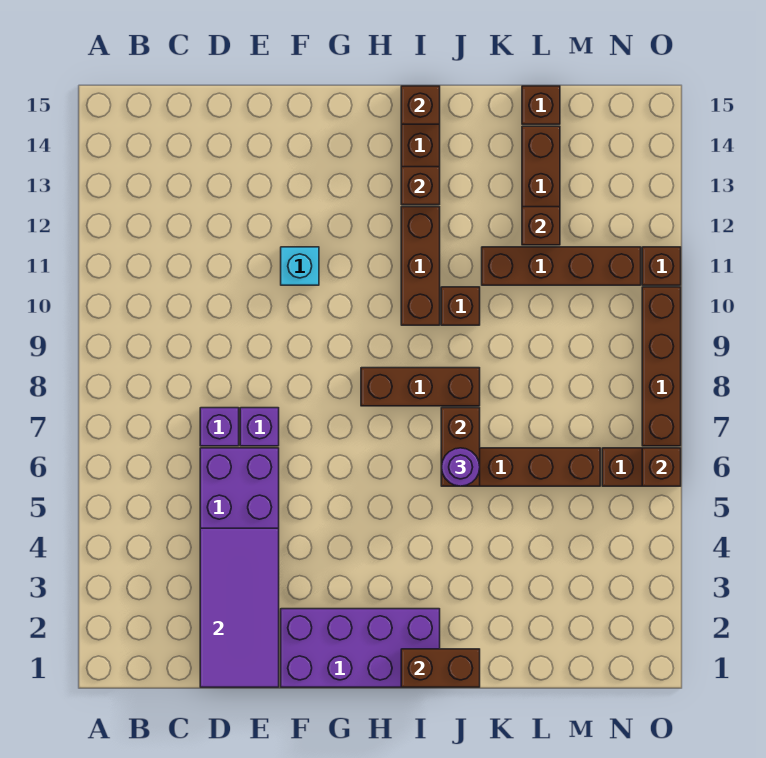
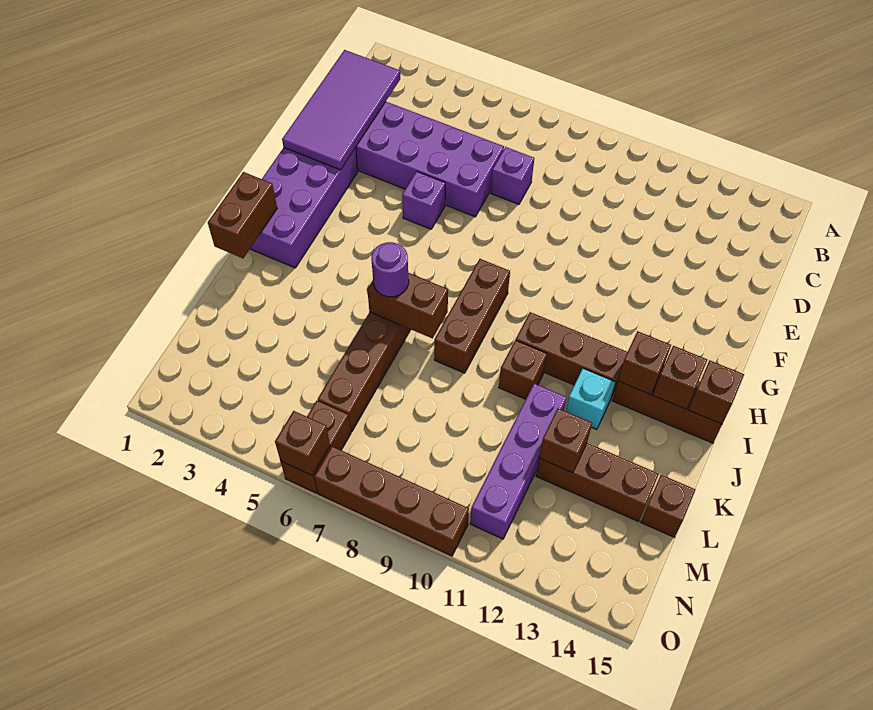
purple tile D1:E4 level 2 -> purple tile C1:F2 level 2
purple brick E7 level 1 -> purple brick F5 level 1
cyan brick F11 level 1 -> cyan brick J12 level 1
brown brick K11:N11 level 1 -> purple brick K11:N11 level 1
brown brick O11 level 1 -> brown brick I14 level 2

